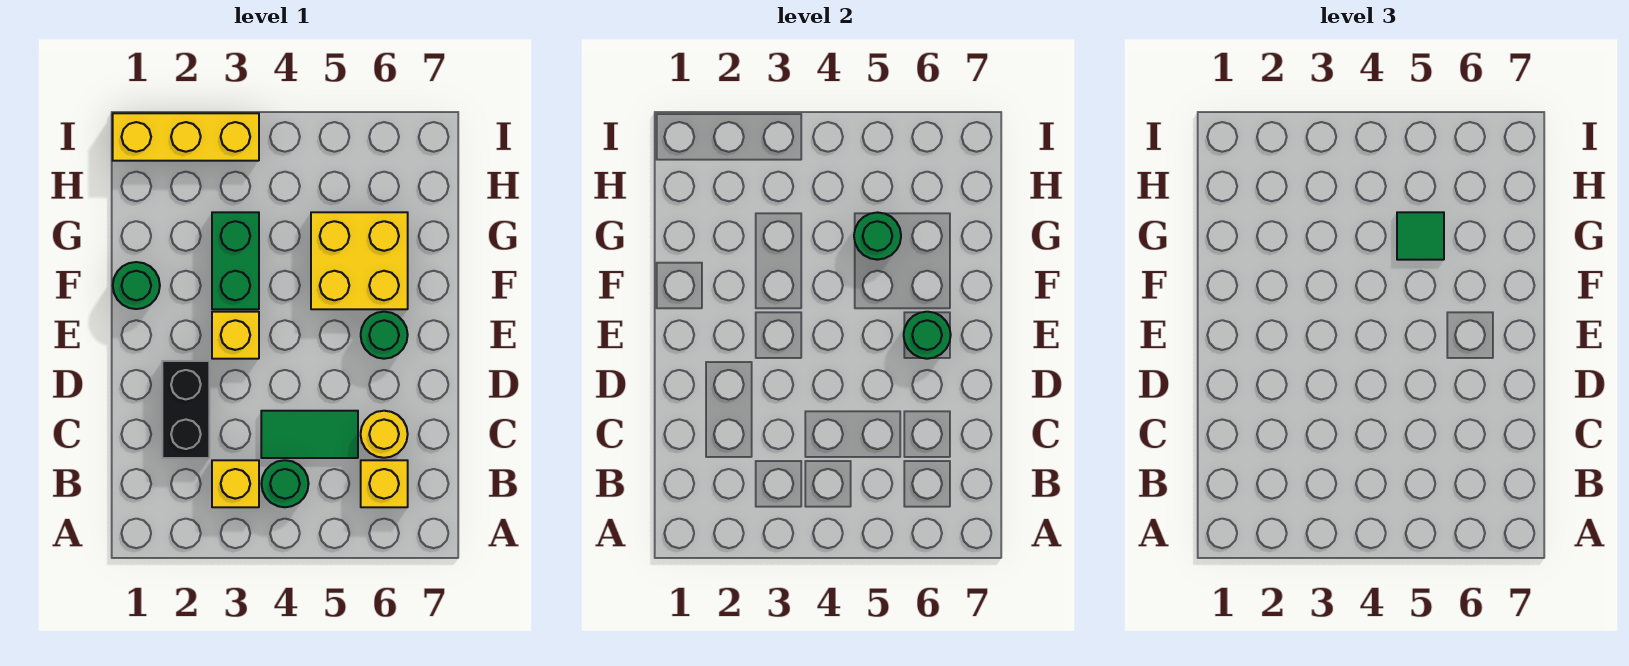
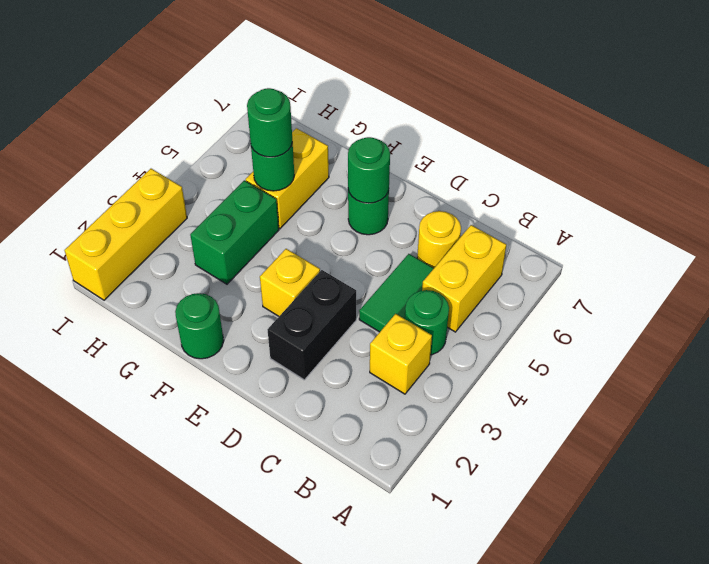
yellow brick B6 level 1 -> yellow brick B5:B6 level 1
black brick C2:D2 level 1 -> black brick D2:D3 level 1
green brick F3:G3 level 1 -> green brick G3:G4 level 1
yellow brick F5:G6 level 1 -> yellow brick G5:G6 level 1
green tile G5 level 3 -> green round brick G5 level 3

